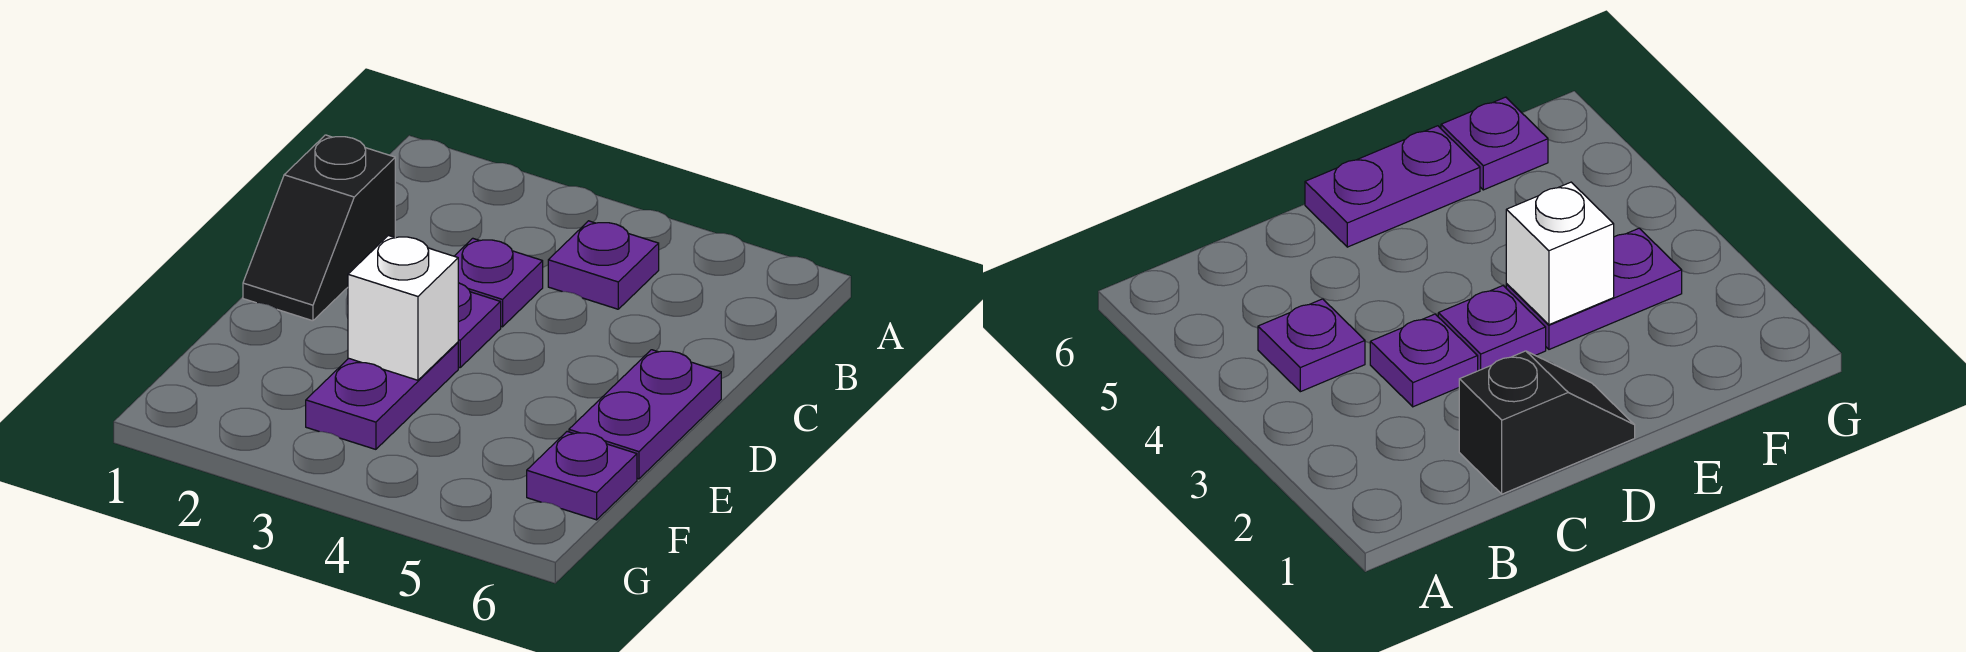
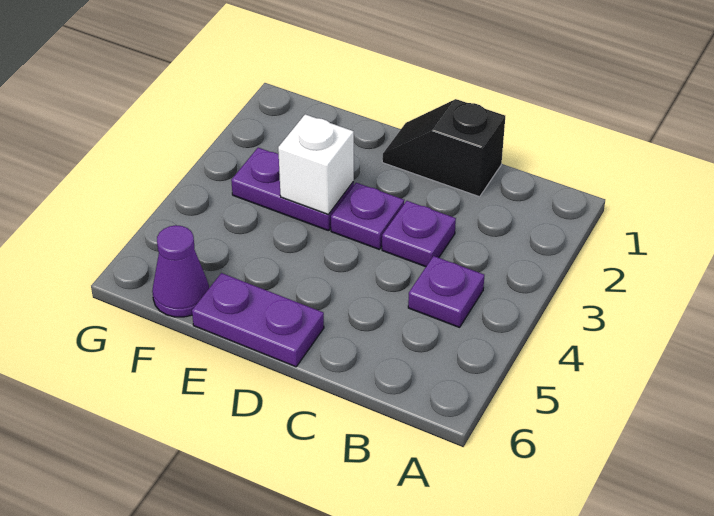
purple plate F6 level 1 -> purple cone F6 level 1

